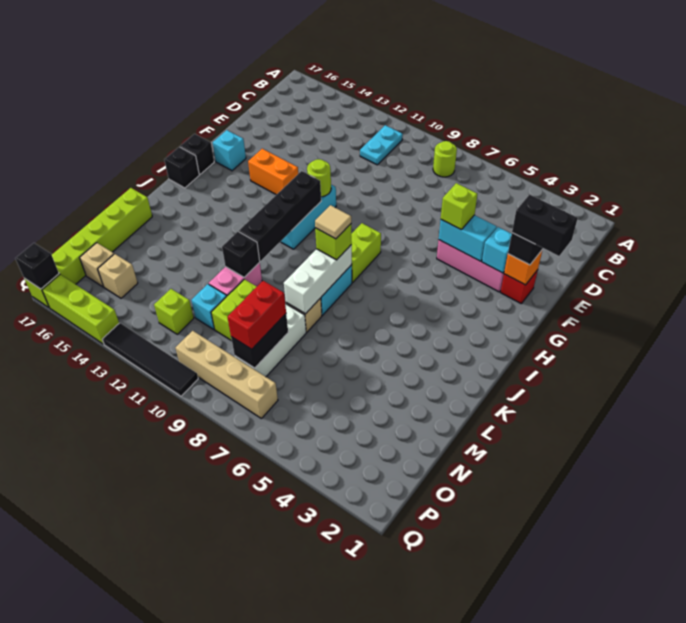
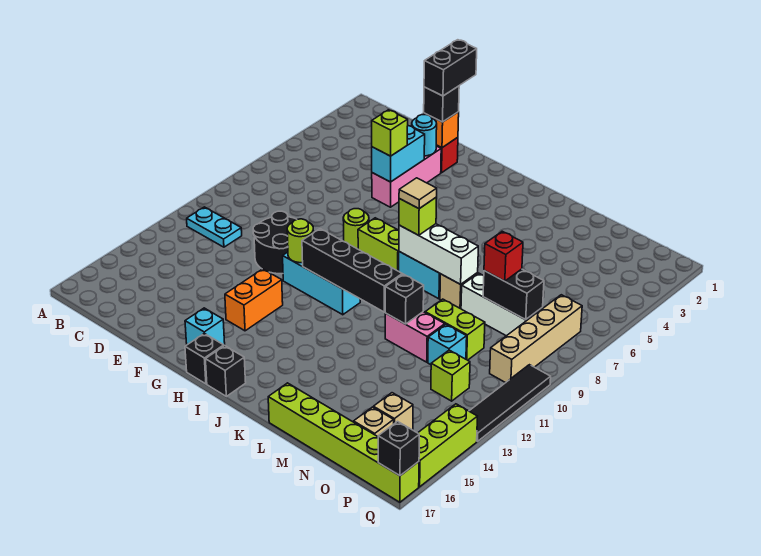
lime round brick B8 level 1 -> lime round brick G8 level 1
none -> black round brick E10:F11 level 1
cyan brick F3 level 2 -> cyan round brick F3 level 2
red brick N8:O8 level 3 -> red brick N8 level 3

